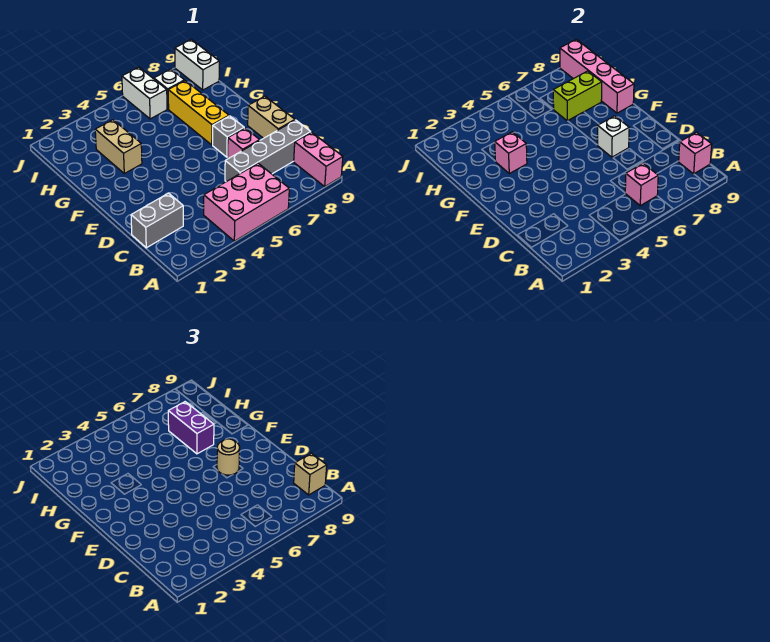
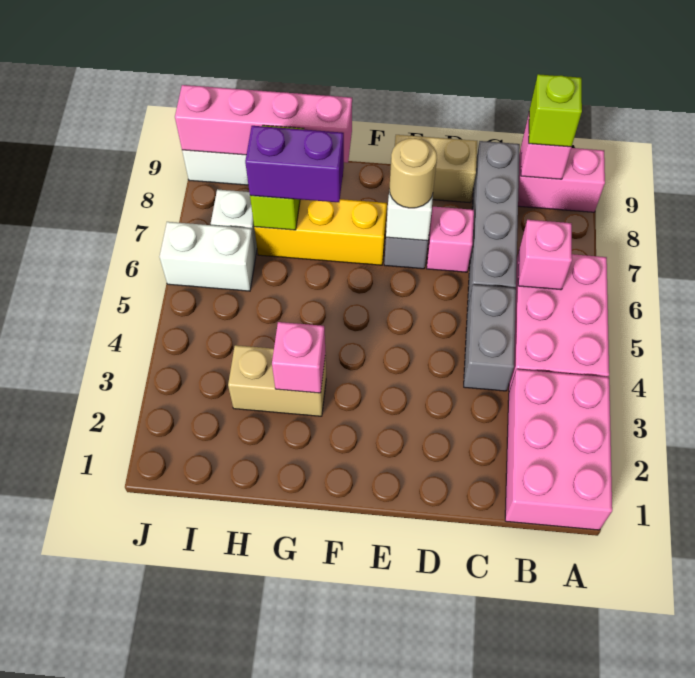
none -> pink brick A1:B3 level 1
tan brick B9 level 3 -> lime brick B9 level 3
grey brick C1:C2 level 1 -> grey brick C4:C5 level 1

